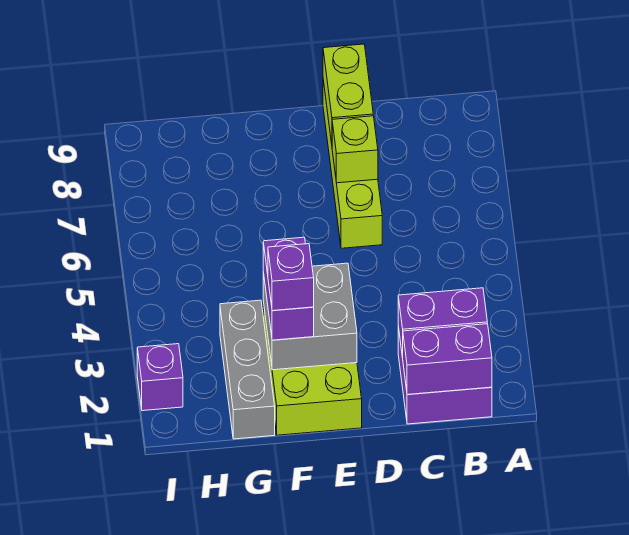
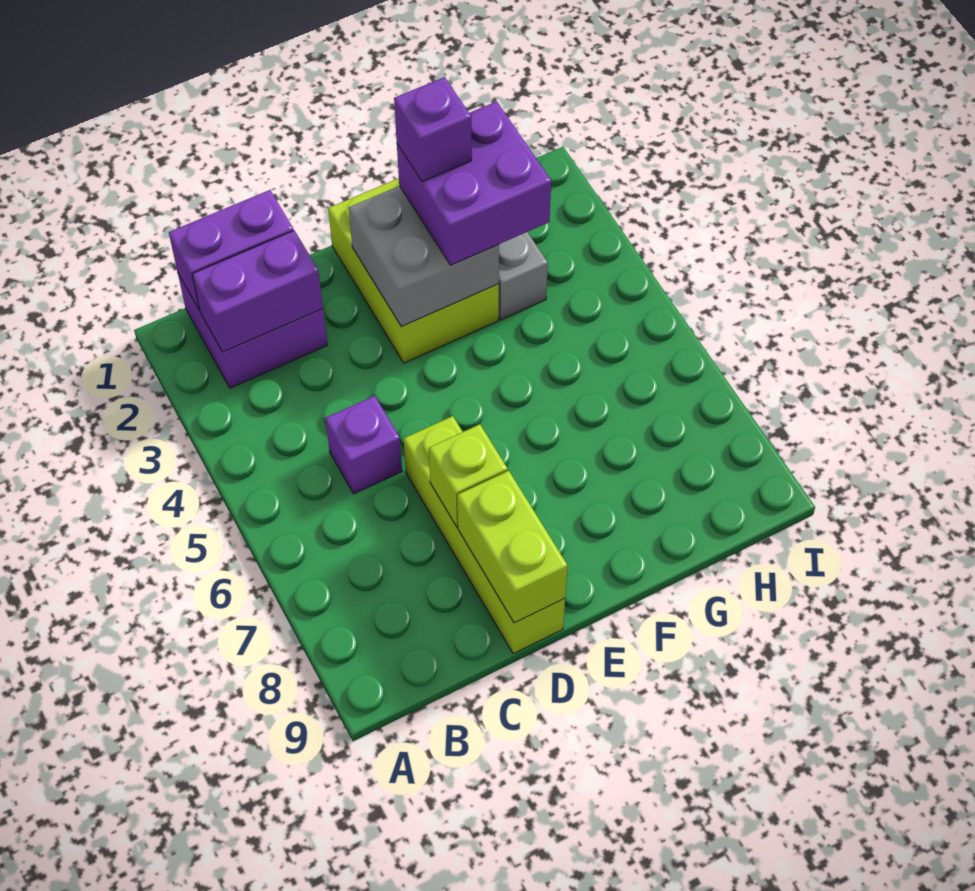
purple brick F2:F3 level 3 -> purple brick F2:G3 level 3
purple brick I2 level 1 -> purple brick C5 level 1

